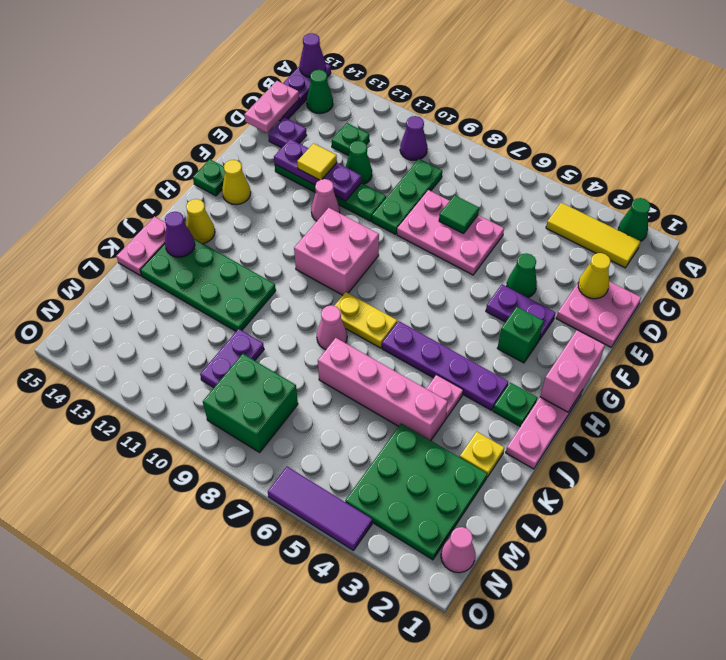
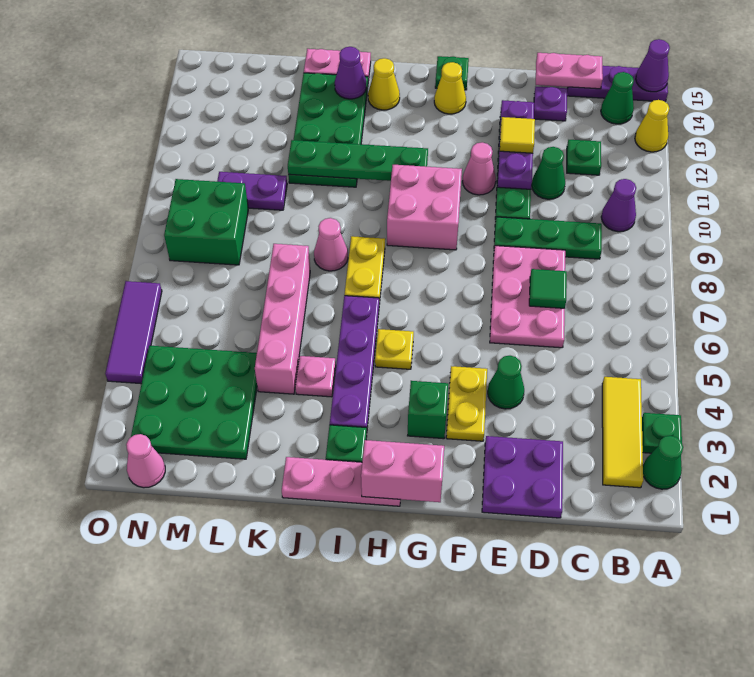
none -> green plate A3 level 1
pink plate D1:E2 level 1 -> purple plate D1:E2 level 1
yellow cone D2 level 2 -> yellow cone A13 level 1
purple plate F3:F4 level 1 -> yellow plate F3:F4 level 1
none -> green plate H11:K11 level 2
yellow plate K2 level 1 -> yellow plate H5 level 1

